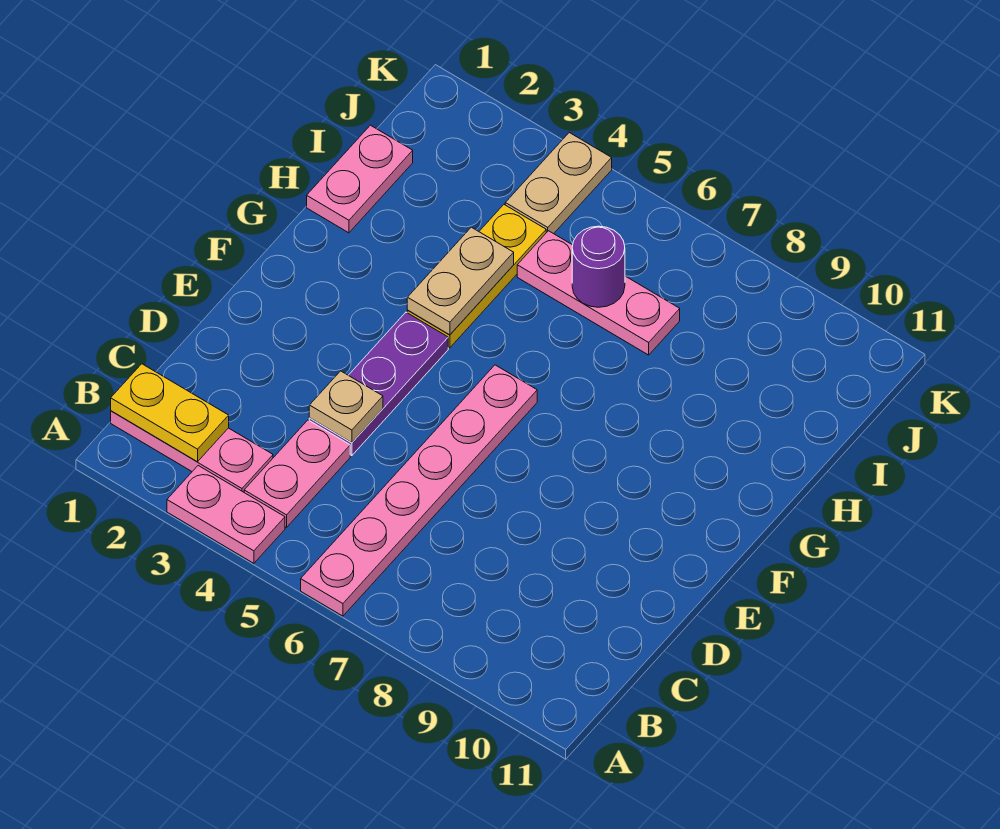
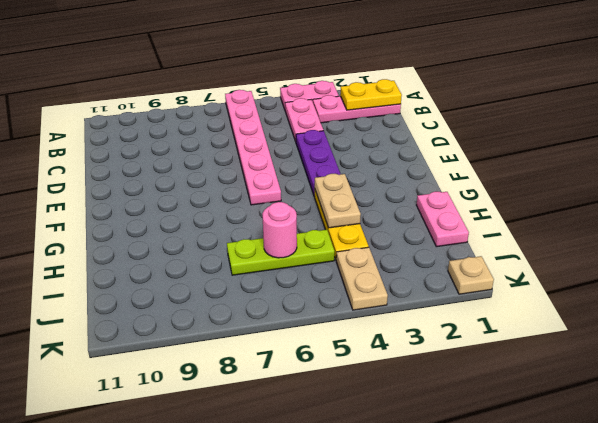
tan plate D4 level 2 -> tan plate K1 level 1
pink plate I5:I7 level 1 -> lime plate I5:I7 level 1
purple round brick I6 level 2 -> pink round brick I6 level 2

